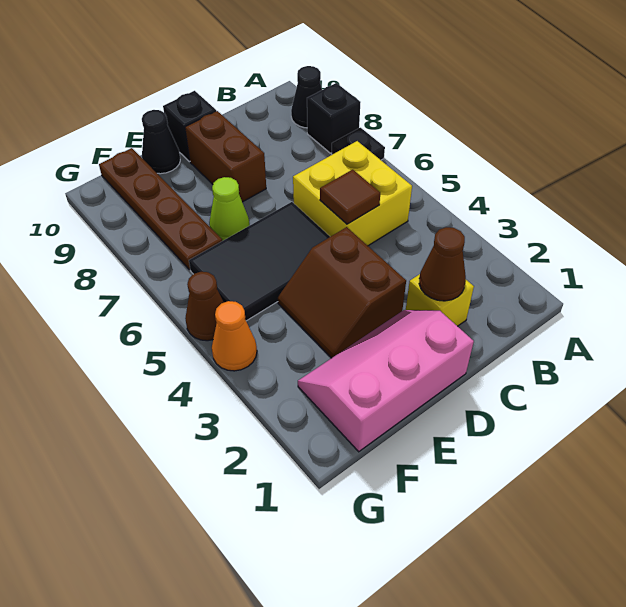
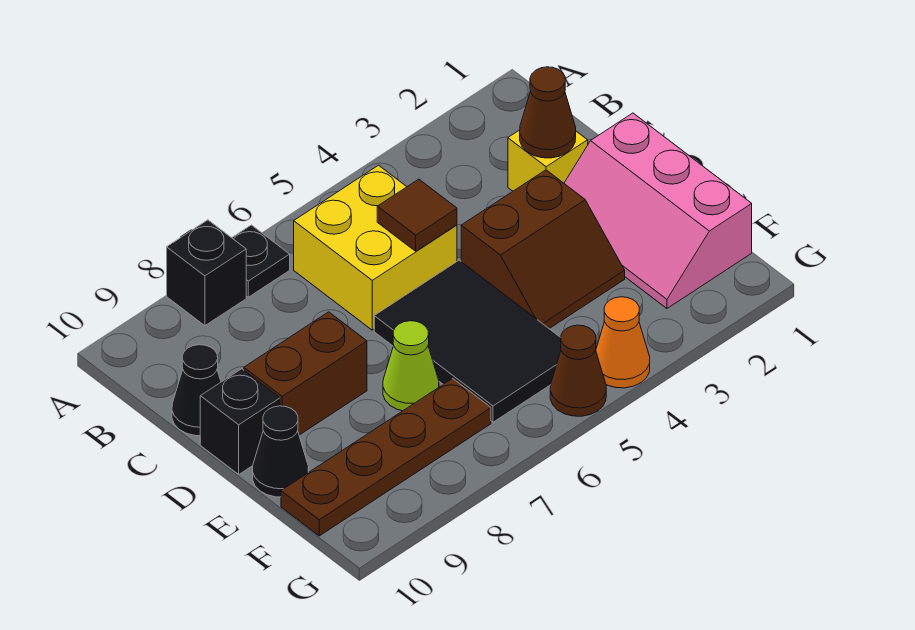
black cone A9 level 1 -> black cone C10 level 1

